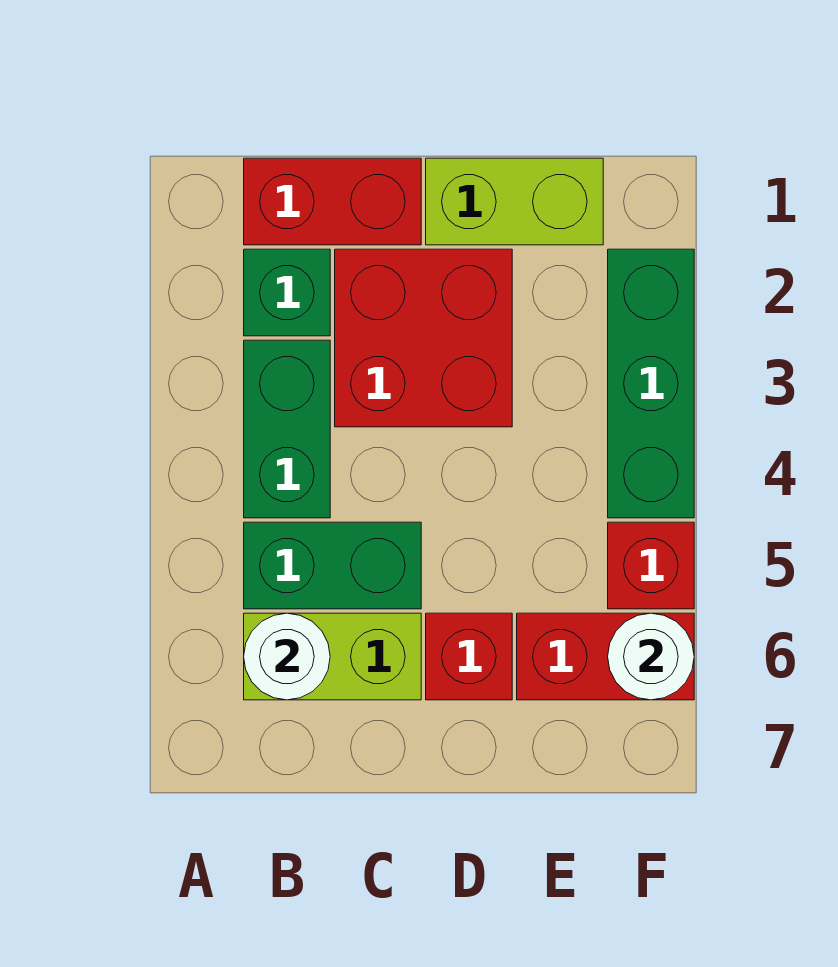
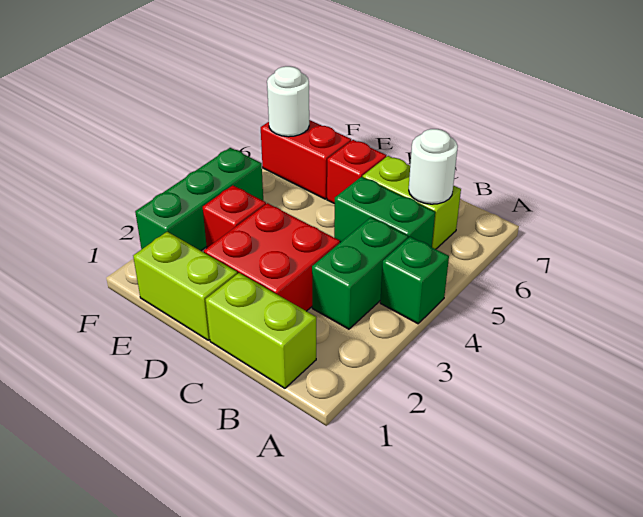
red brick B1:C1 level 1 -> lime brick B1:C1 level 1
green brick B2 level 1 -> green brick A4 level 1
red brick F5 level 1 -> red brick E3 level 1

